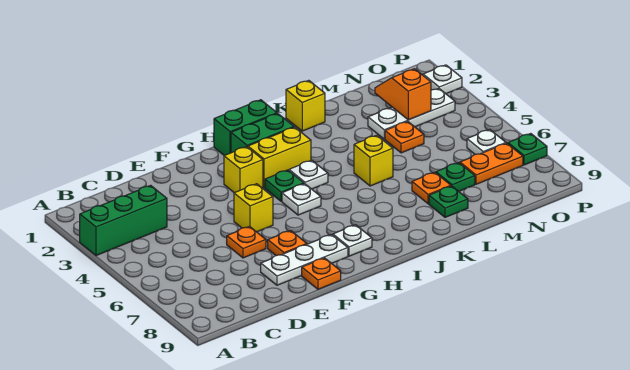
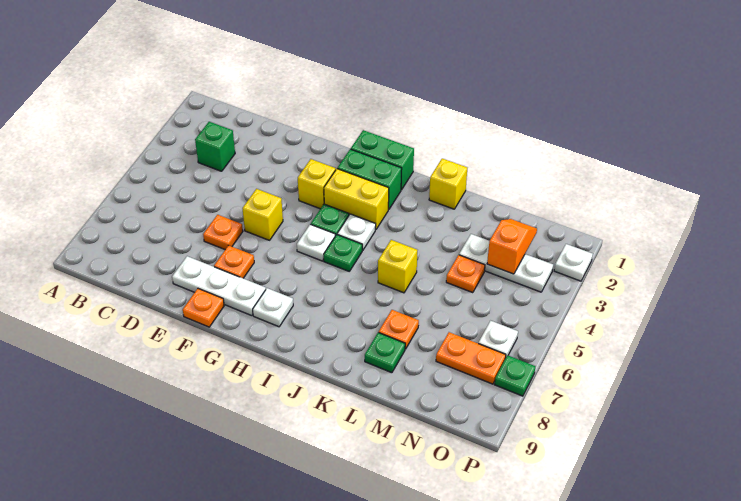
green brick A3:C3 level 1 -> green brick C3 level 1
green plate M7 level 1 -> green plate I5 level 1

